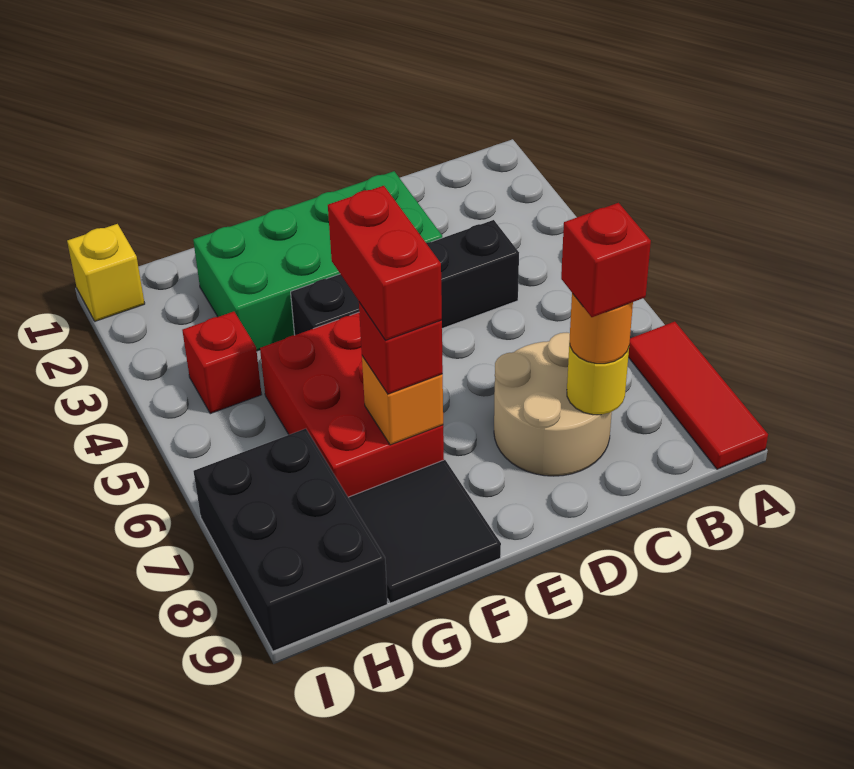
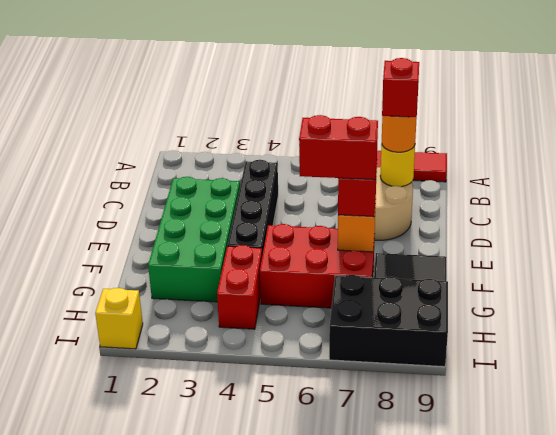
red brick H4 level 1 -> red brick G4:H4 level 1

